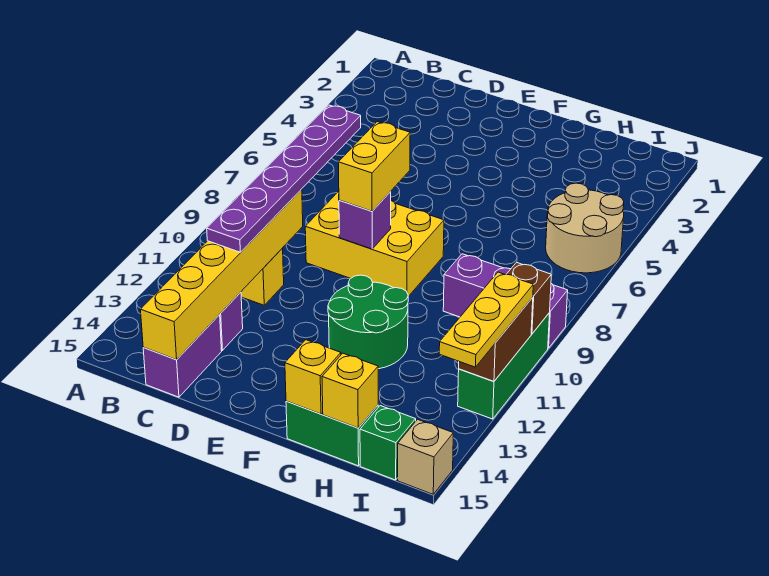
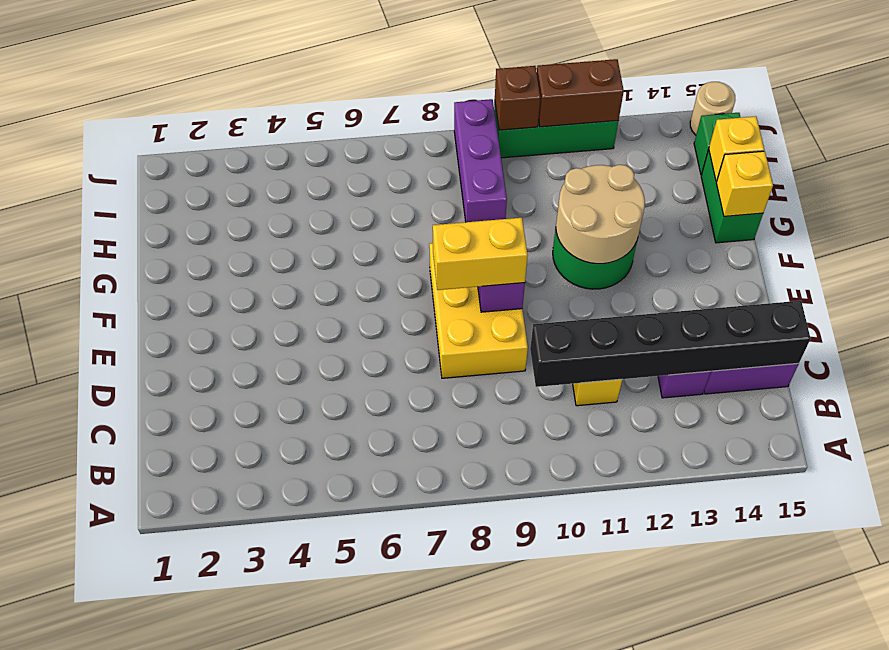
purple plate C7:C12 level 3 -> none
yellow brick C10:C15 level 2 -> black brick C10:C15 level 2
tan round brick I5:J6 level 1 -> tan round brick F11:G12 level 2
yellow plate J11:J13 level 3 -> none
tan brick J15 level 1 -> tan round brick J15 level 1

